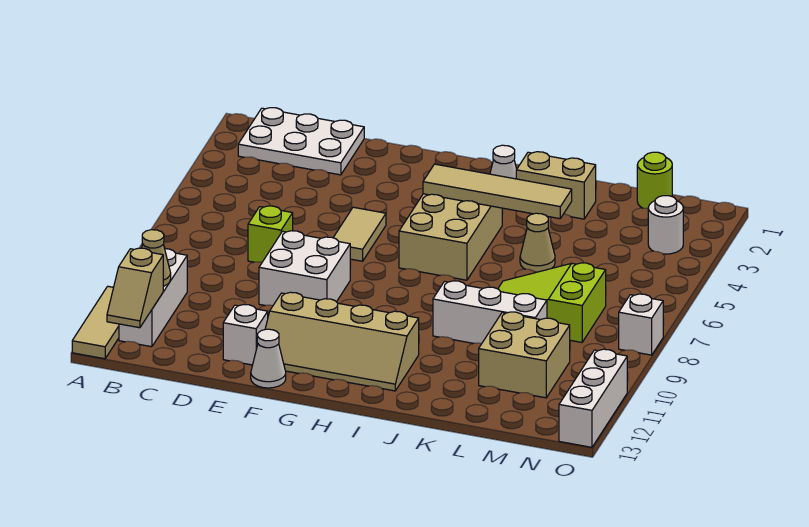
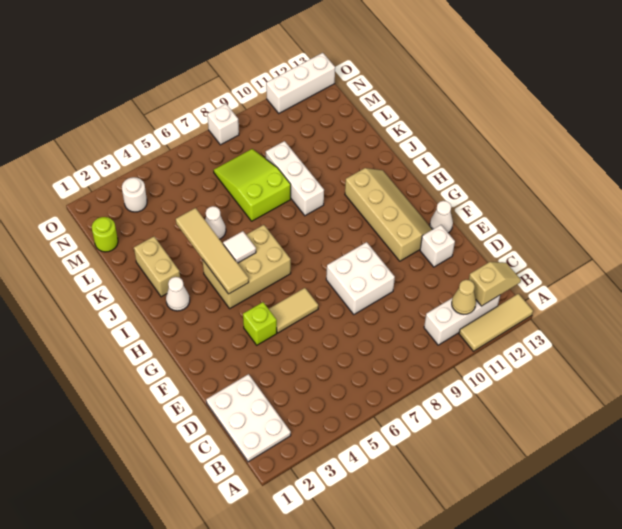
lime brick D7 level 1 -> lime brick F4 level 1
none -> white tile I5 level 2
tan cone K5 level 1 -> white cone K5 level 1
lime slope K7:M8 level 1 top M -> lime slope K7:M8 level 1 top K
tan brick L10:M11 level 1 -> none

